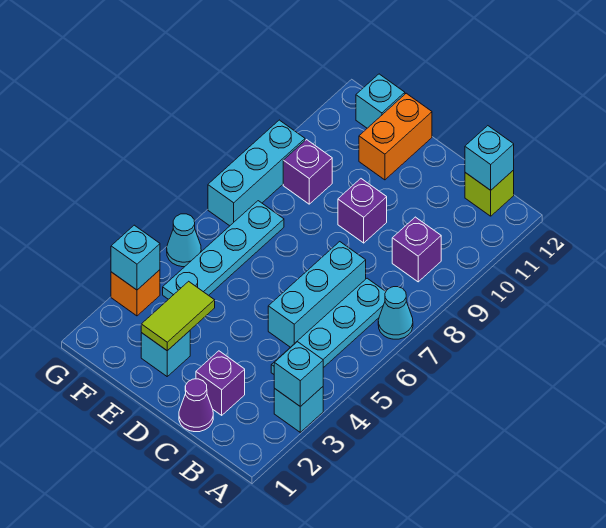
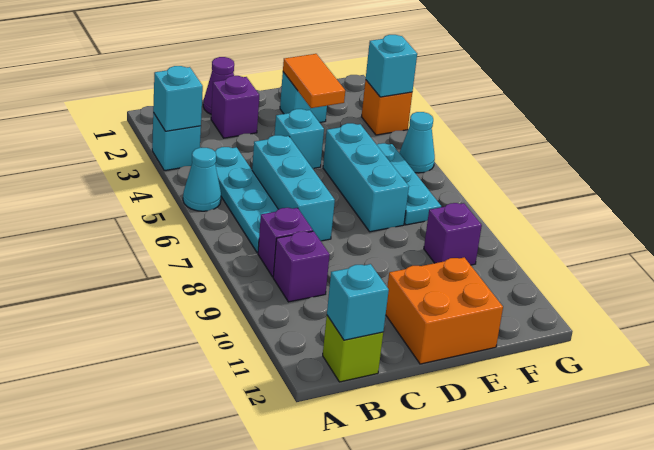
cyan cone A7 level 1 -> cyan cone A5 level 1
purple brick D9 level 1 -> purple brick B8 level 1
lime tile E2:E3 level 2 -> orange tile E2:E3 level 2
orange brick E11:E12 level 1 -> orange brick D11:E12 level 1
cyan plate F4:F7 level 1 -> cyan plate F5:F7 level 1
cyan brick F12 level 1 -> cyan brick D4 level 1
cyan brick G7:G9 level 1 -> cyan brick E5:E7 level 1

